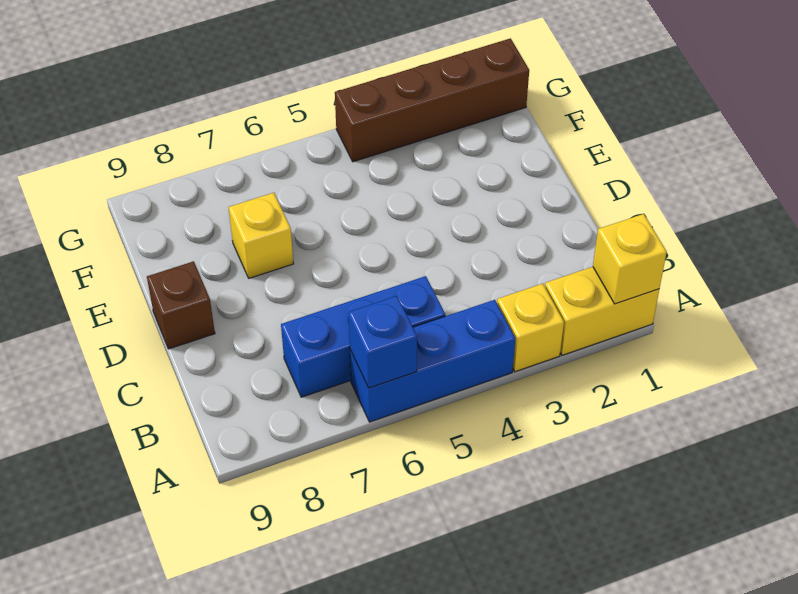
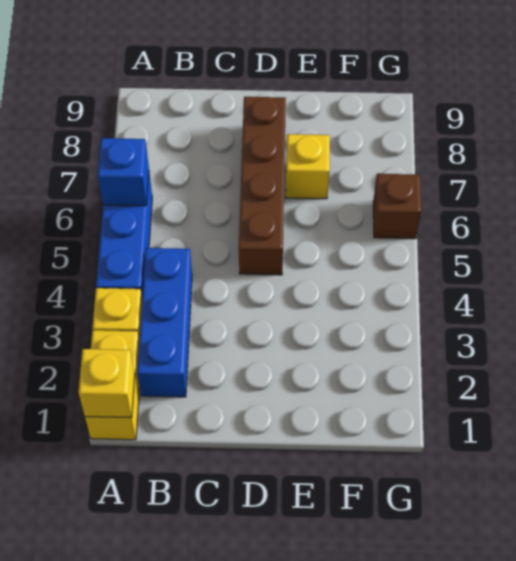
blue brick B5:B7 level 1 -> blue brick B2:B4 level 1
brown brick D9 level 1 -> brown brick G6 level 1
brown brick G1:G4 level 1 -> brown brick D5:D8 level 1

